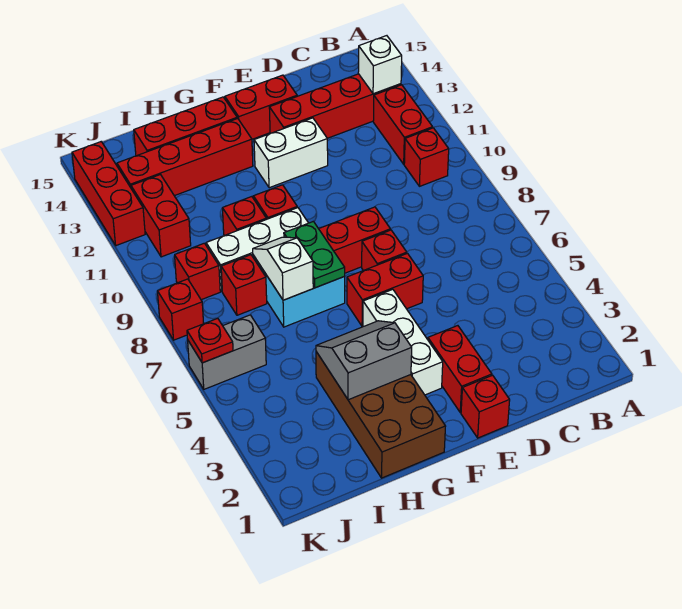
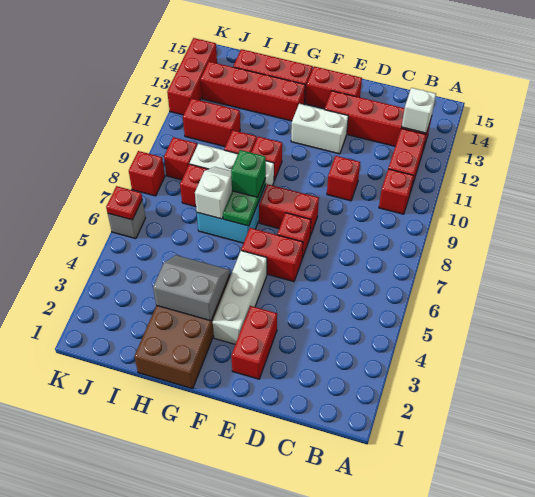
red brick E1 level 1 -> red brick D10 level 1
none -> green brick G8 level 3
grey brick J6:K6 level 1 -> grey brick K6 level 1
red brick J11:J12 level 1 -> red brick I11:J11 level 1

